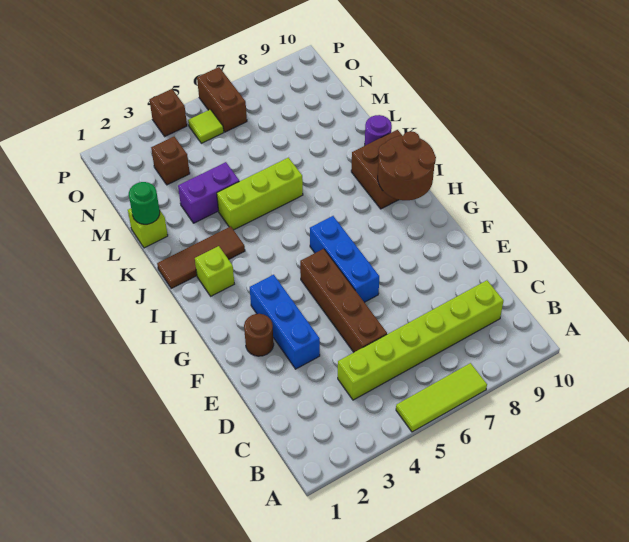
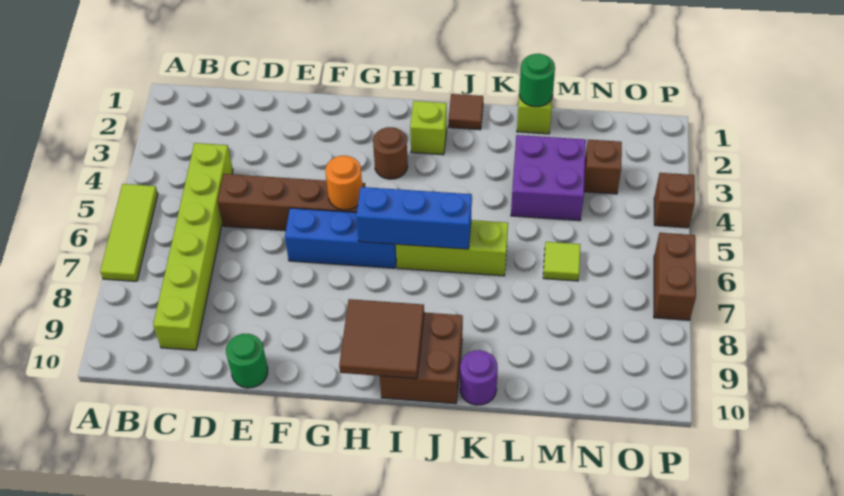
blue brick E3:G3 level 1 -> blue brick H6:J6 level 2
none -> green round brick E10 level 1
brown round brick F2 level 1 -> brown round brick H3 level 1
none -> orange round brick G5 level 2
brown round brick H9:I10 level 2 -> brown tile H9:I10 level 2
brown tile J1:J3 level 1 -> brown tile J1 level 1
lime brick K4:K6 level 1 -> lime brick I6:K6 level 1
purple brick L3:L4 level 1 -> purple brick L3:M4 level 1
lime tile O5 level 1 -> lime tile M6 level 1
brown brick O6:P6 level 1 -> brown brick P6:P7 level 1

